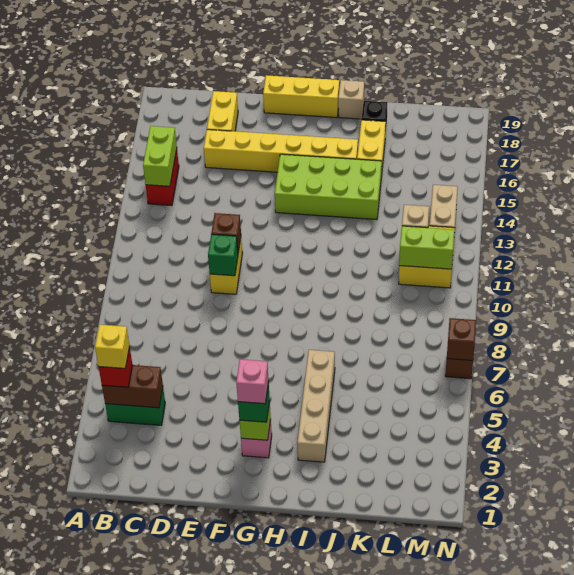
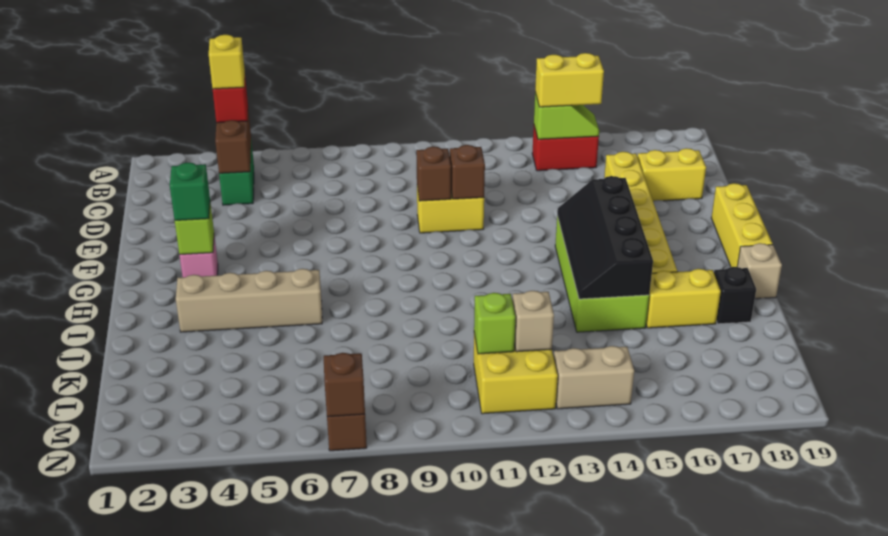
lime brick B14:B15 level 2 -> lime slope B14:B15 level 2 top 14
none -> yellow brick B14:B15 level 3
green brick E10 level 2 -> brown brick E10 level 2
pink brick G3 level 4 -> none
none -> black slope G14:J15 level 2 top 15
lime brick L11:M11 level 2 -> lime brick L11 level 2

